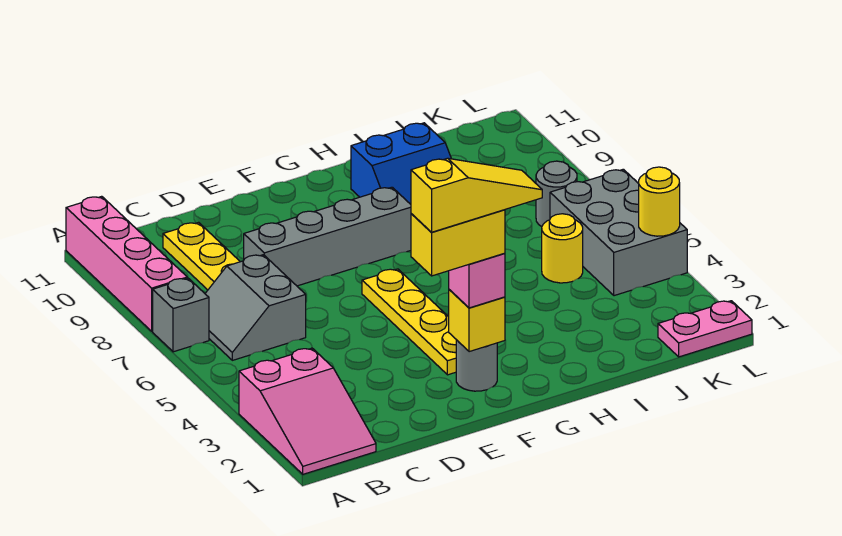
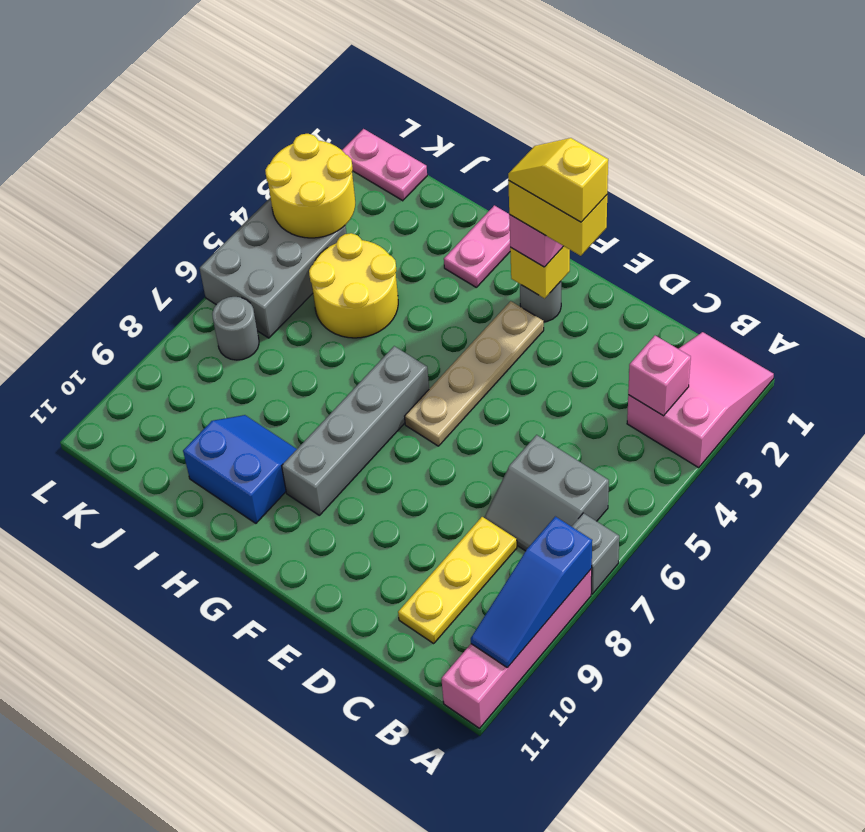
none -> blue slope A8:A10 level 2 top 8
none -> pink brick B3 level 2
grey slope B6:C7 level 1 top C -> grey slope B6:C7 level 1 top 6
grey brick D8:G8 level 1 -> grey brick G6:G9 level 1
yellow slope E2:G2 level 5 top E -> yellow slope E2:F2 level 5 top E
yellow plate F3:F6 level 1 -> tan plate F3:F6 level 1
none -> pink plate H1:H2 level 1
yellow round brick J5 level 1 -> yellow round brick I4:J5 level 1
yellow round brick L4 level 2 -> yellow round brick K3:L4 level 2

